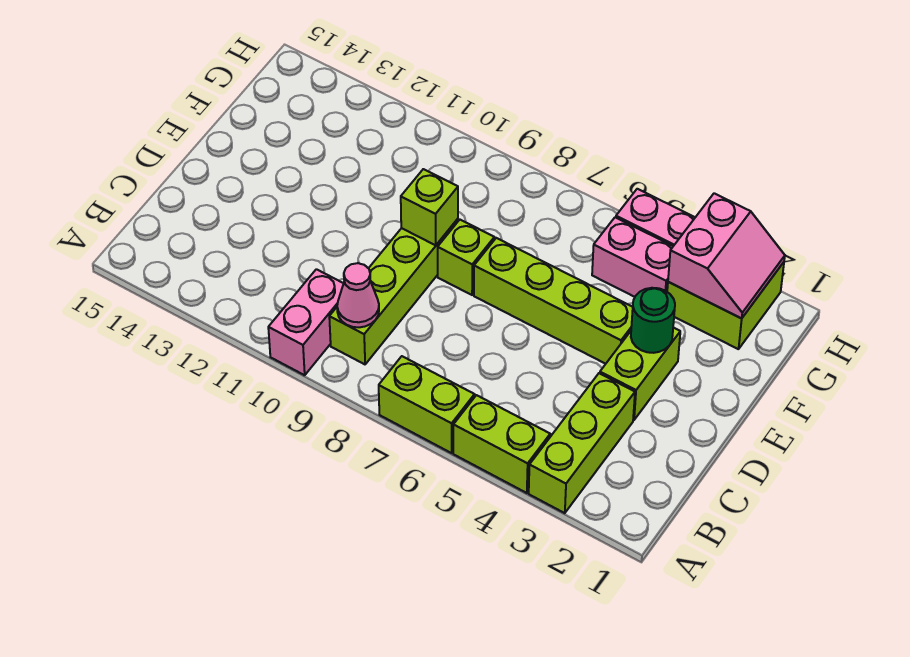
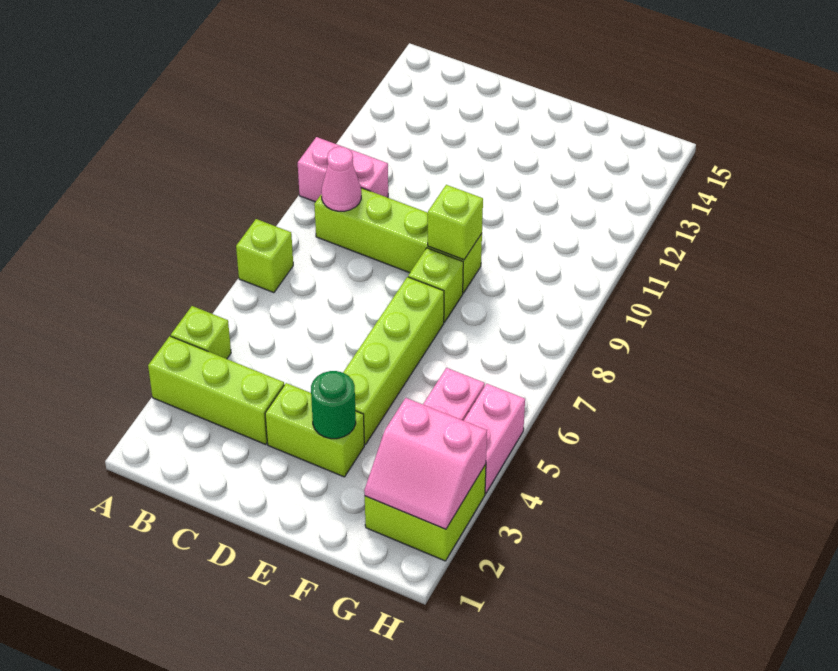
lime brick A4:A5 level 1 -> lime brick A4 level 1
lime brick A6:A7 level 1 -> lime brick A7 level 1

